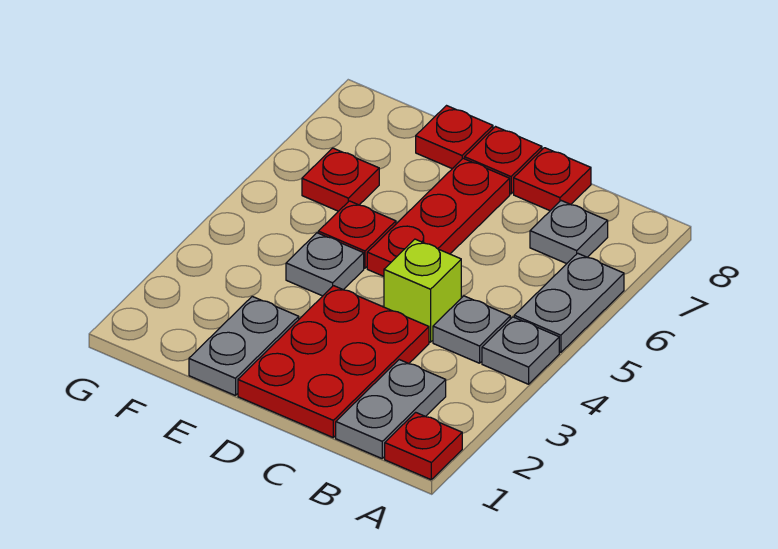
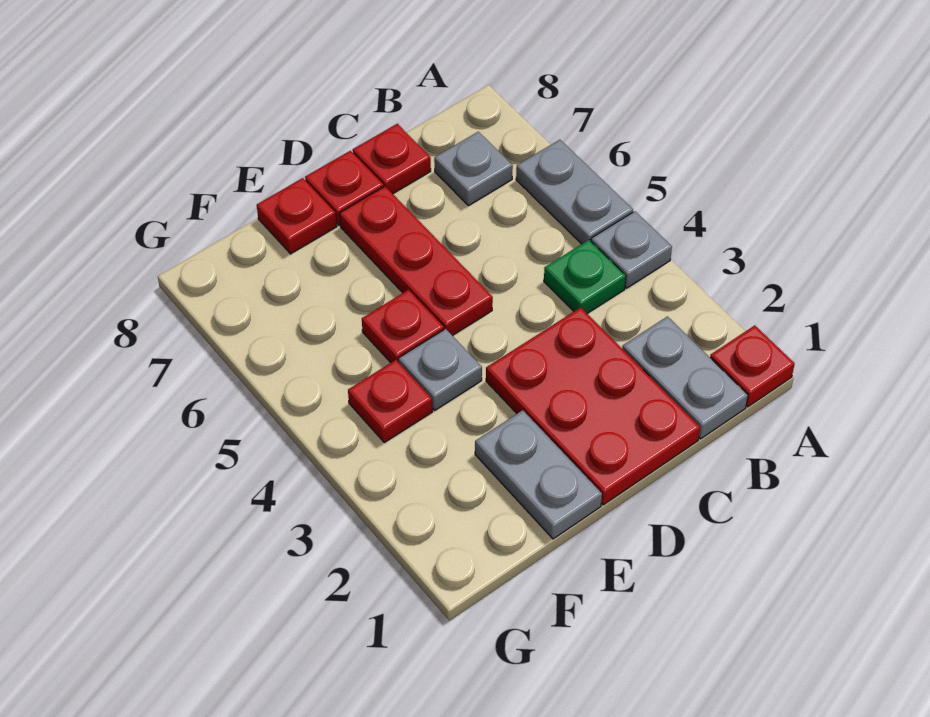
grey plate B4 level 1 -> green plate B4 level 1
lime brick C4 level 1 -> none
red plate F6 level 1 -> red plate F4 level 1

